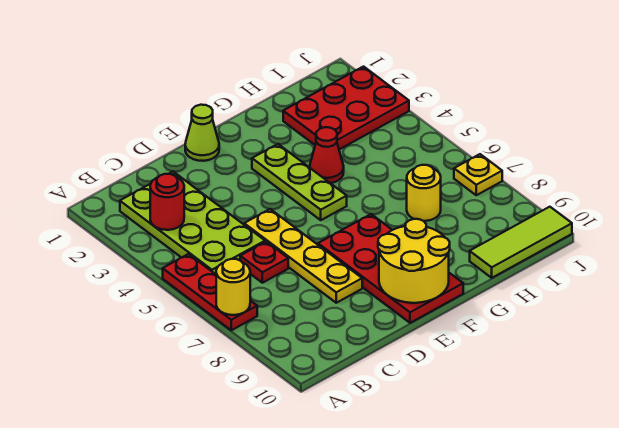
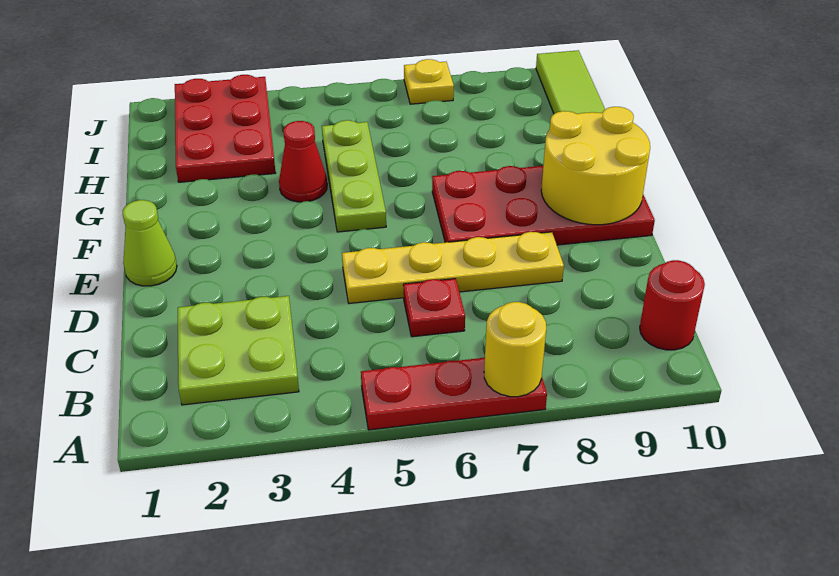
lime plate B2:C5 level 1 -> lime plate B2:C3 level 1
red round brick B3 level 2 -> red round brick B10 level 1
lime plate F3:F5 level 1 -> lime plate F5:H5 level 1
yellow round brick H7 level 1 -> none

